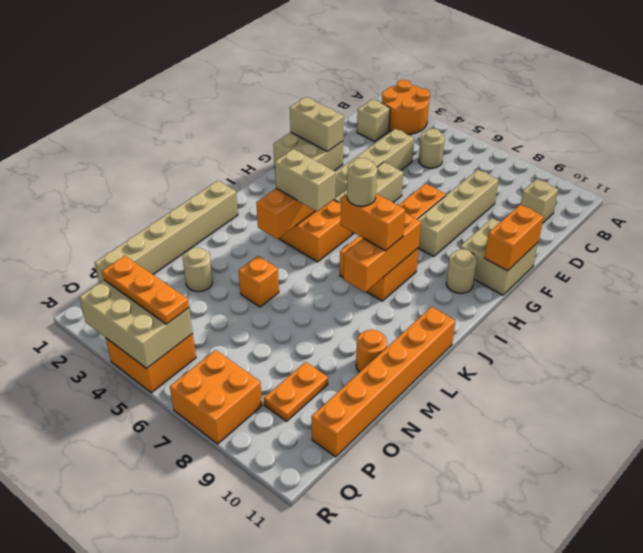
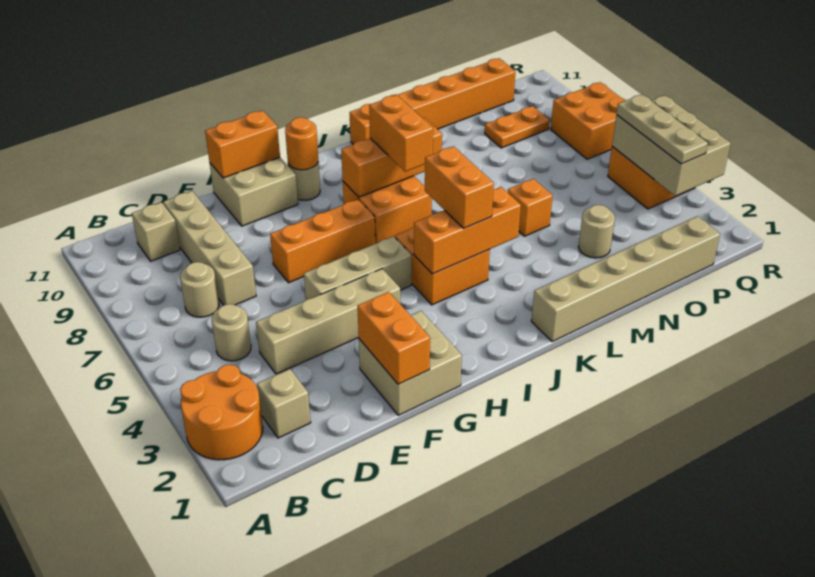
tan brick D8:G8 level 1 -> tan brick D7:D10 level 1
tan brick F1:F2 level 2 -> orange brick F1:F2 level 2
tan brick J4:J5 level 3 -> orange brick J4:J5 level 3
tan round brick J7 level 4 -> tan round brick C7 level 1
orange round brick M10 level 1 -> orange round brick H10 level 2
orange plate Q3:Q5 level 3 -> tan plate Q3:Q5 level 3

